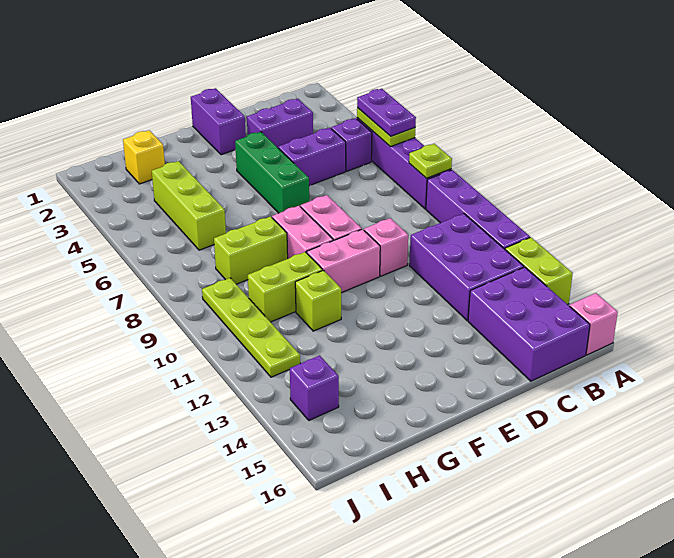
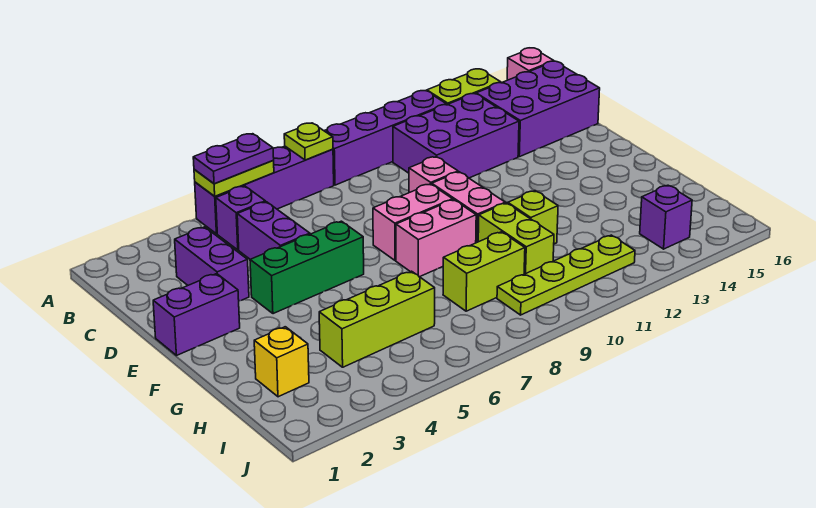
lime brick G8:H8 level 1 -> lime brick H8:H9 level 1

